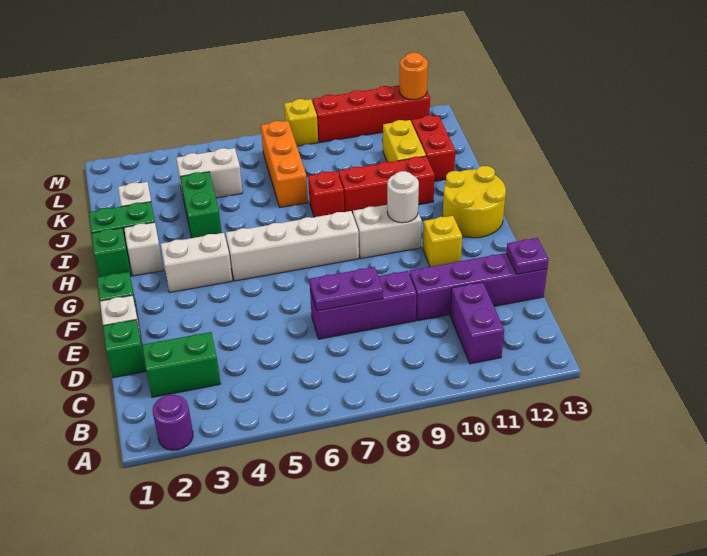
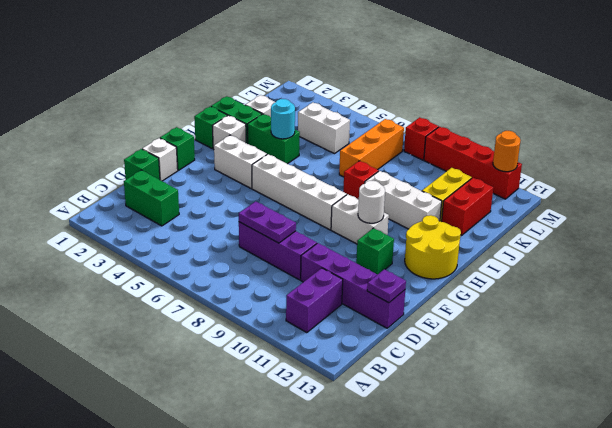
purple round brick A2 level 1 -> none
yellow brick F11 level 1 -> green brick F11 level 1
green brick I4:J4 level 1 -> green brick I3:I4 level 1
none -> cyan round brick I4 level 2
red brick I9:I11 level 1 -> white brick I9:I11 level 1
yellow brick M8 level 1 -> red brick M8 level 1

